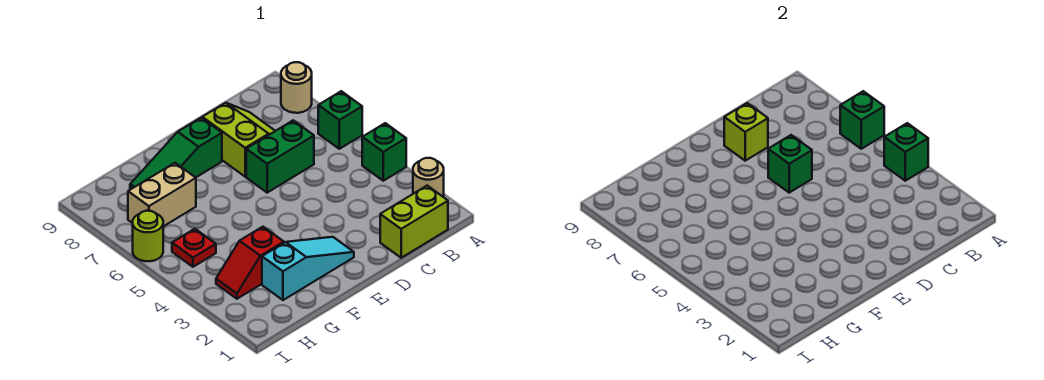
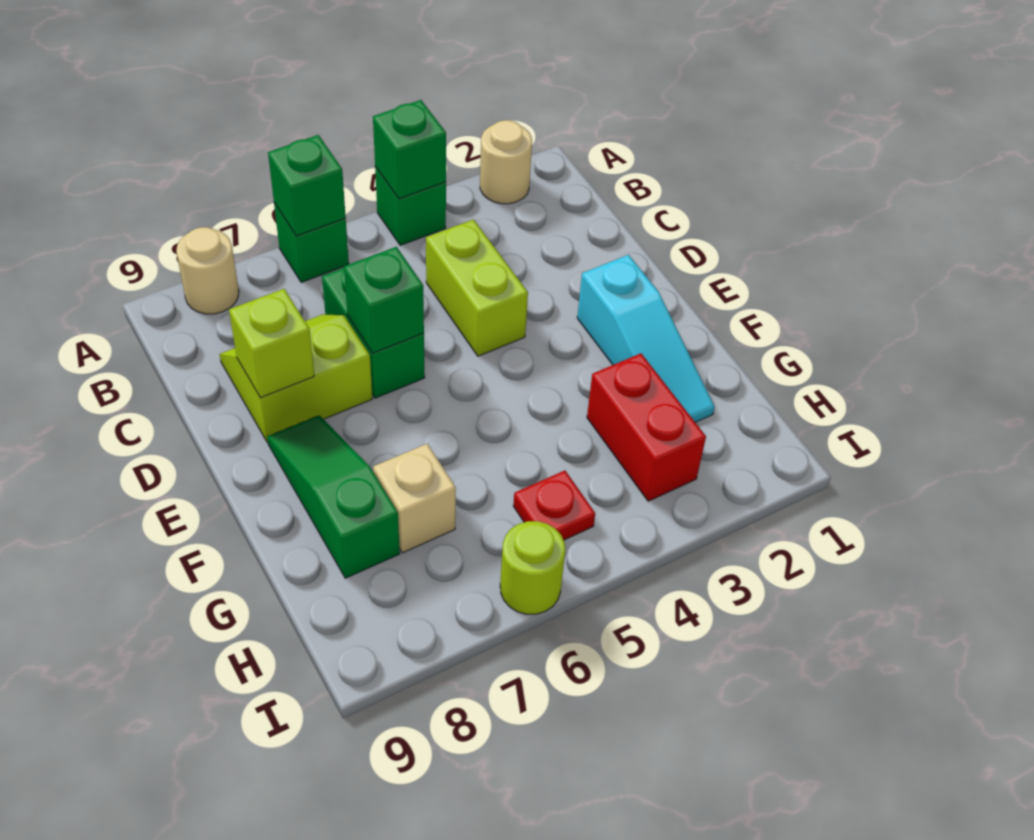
lime brick B1:C1 level 1 -> lime brick C4:D4 level 1
cyan slope E2:G2 level 1 top G -> cyan slope E2:G2 level 1 top E
green slope E8:G8 level 1 top E -> green slope E8:G8 level 1 top G
red slope G3:H3 level 1 top G -> red brick G3:H3 level 1
tan brick G7:H7 level 1 -> tan brick G7 level 1

